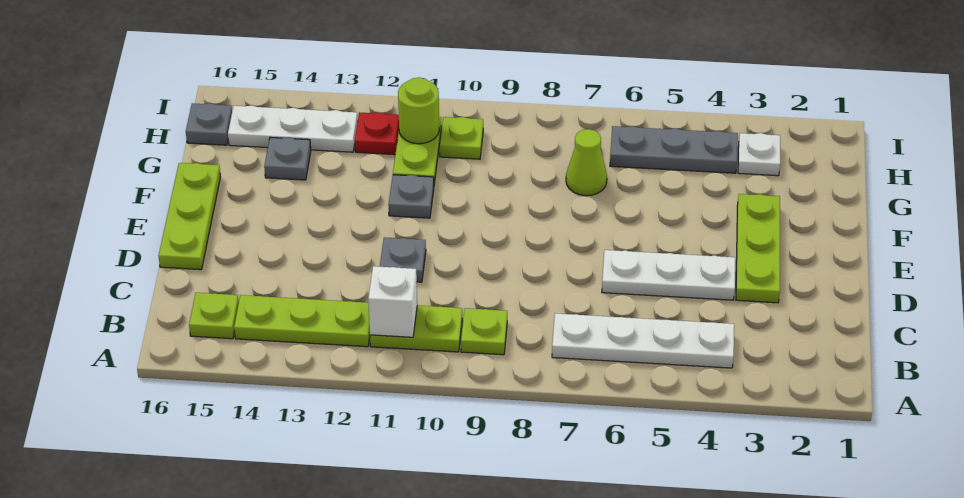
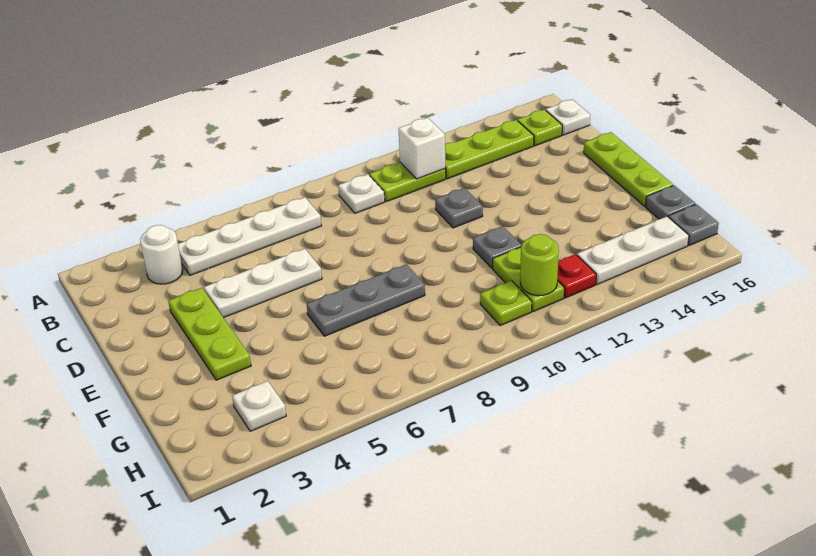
none -> white round brick B3 level 1
lime plate B9 level 1 -> white plate B9 level 1
none -> white plate B16 level 1
lime cone G7 level 1 -> none
grey plate G14 level 1 -> grey plate G16 level 1
grey plate H4:H6 level 1 -> grey plate F6:F8 level 1

